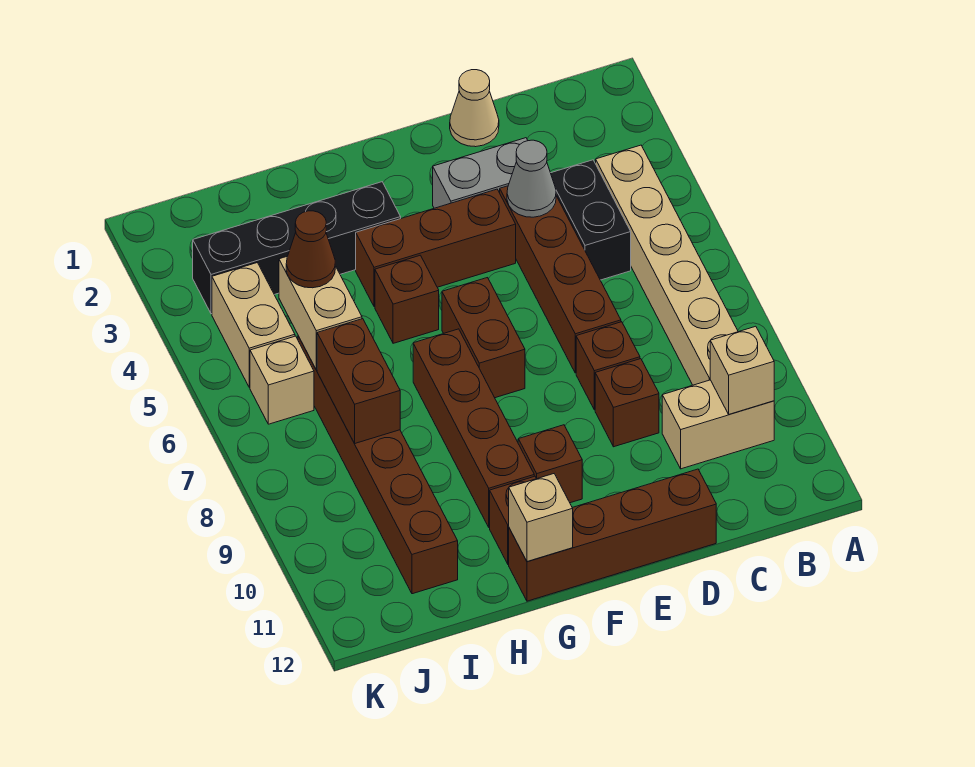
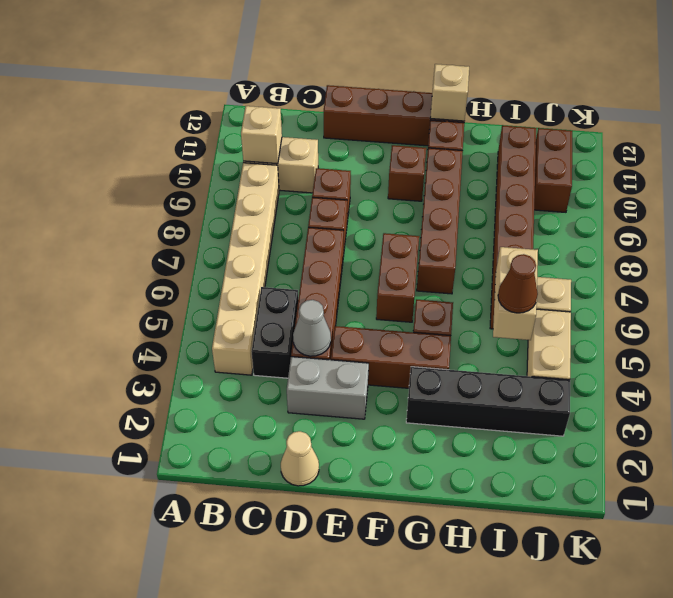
brown brick I7:I8 level 2 -> brown brick J10:J11 level 1

